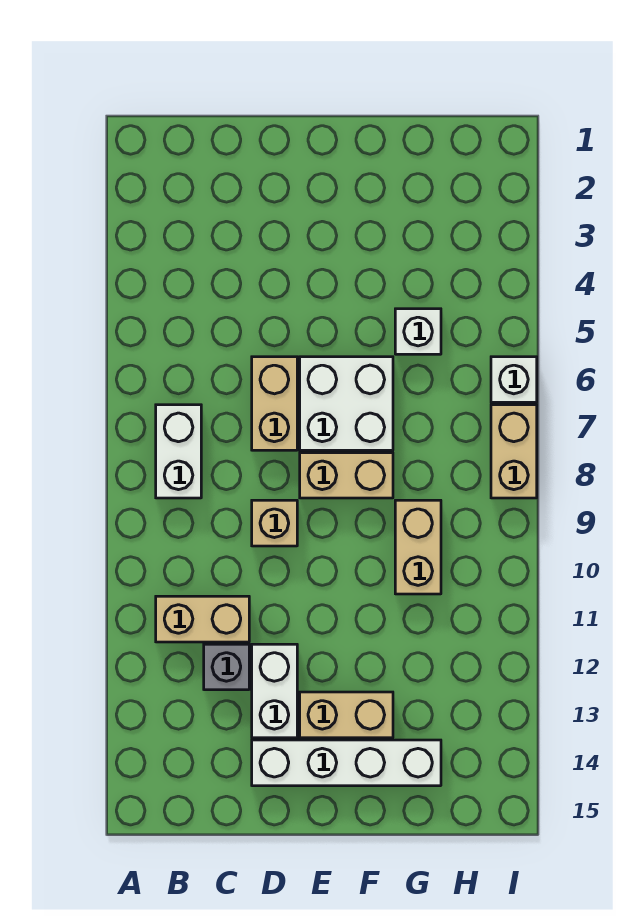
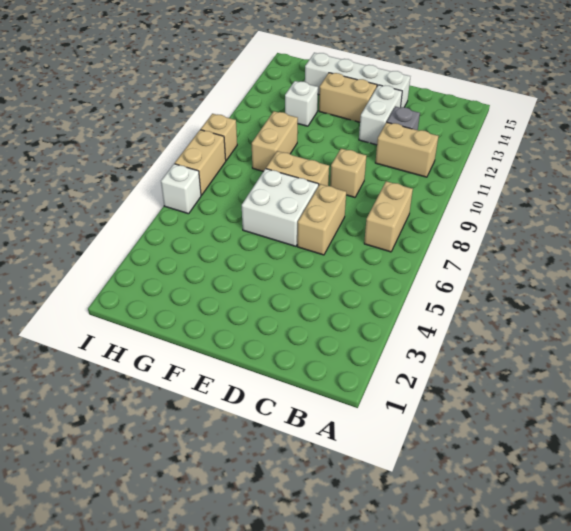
white brick B7:B8 level 1 -> tan brick B7:B8 level 1
white brick G5 level 1 -> white brick G12 level 1
none -> tan brick I9 level 1

